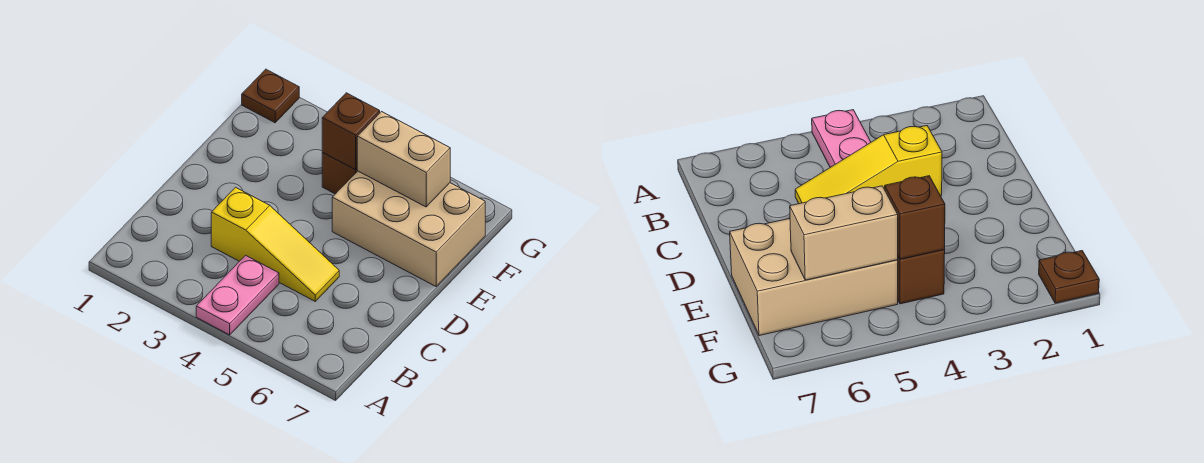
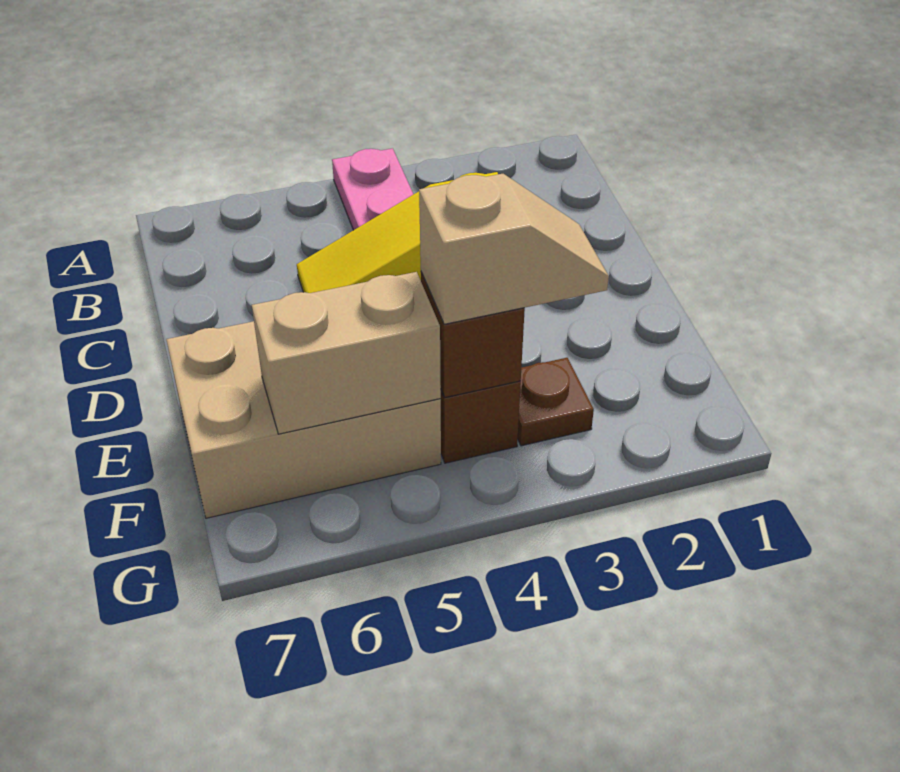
none -> tan slope F3:F4 level 3 top 4
brown plate G1 level 1 -> brown plate F3 level 1

